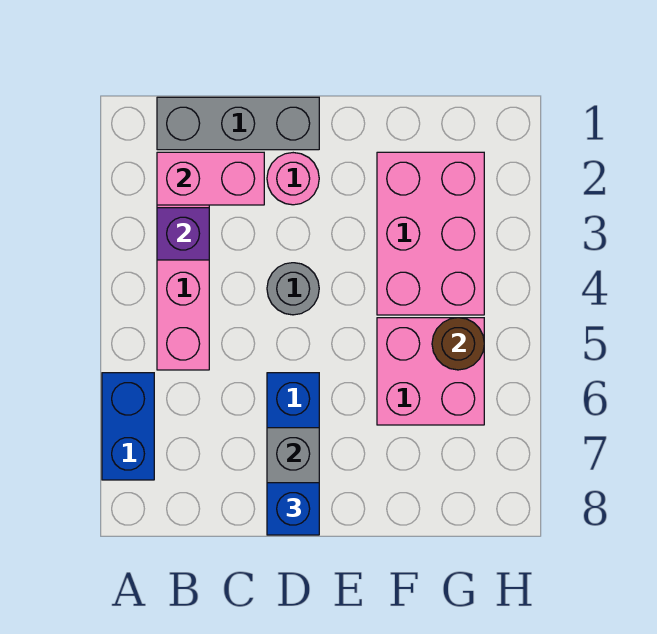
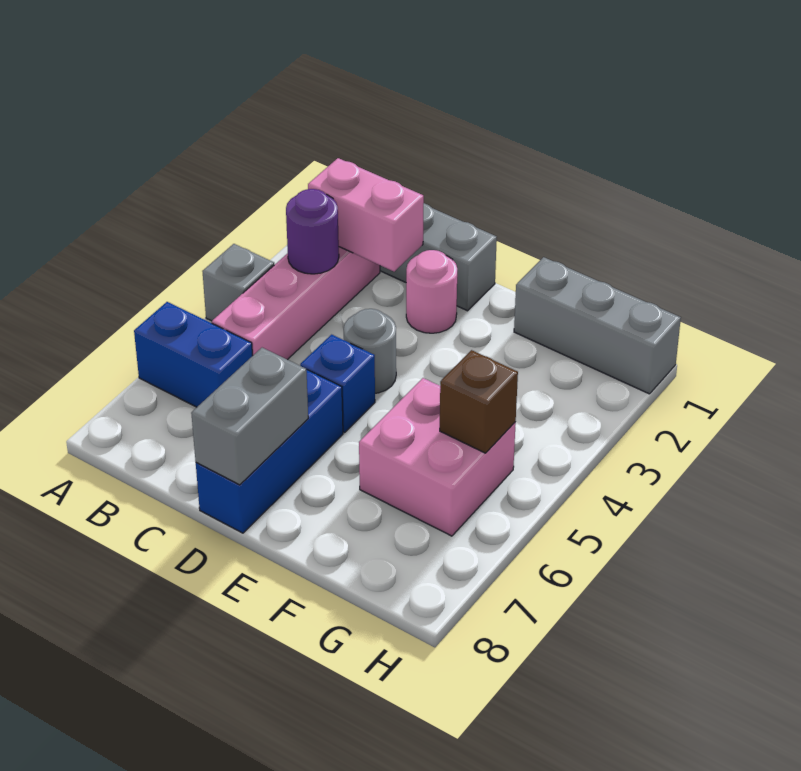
none -> grey brick A4 level 1
blue brick A6:A7 level 1 -> blue brick A6:B6 level 1
purple brick B3 level 2 -> purple round brick B3 level 2
blue brick D8 level 3 -> blue brick D5 level 1
none -> grey brick F1:H1 level 1
pink brick F2:G4 level 1 -> none
brown round brick G5 level 2 -> brown brick G5 level 2

